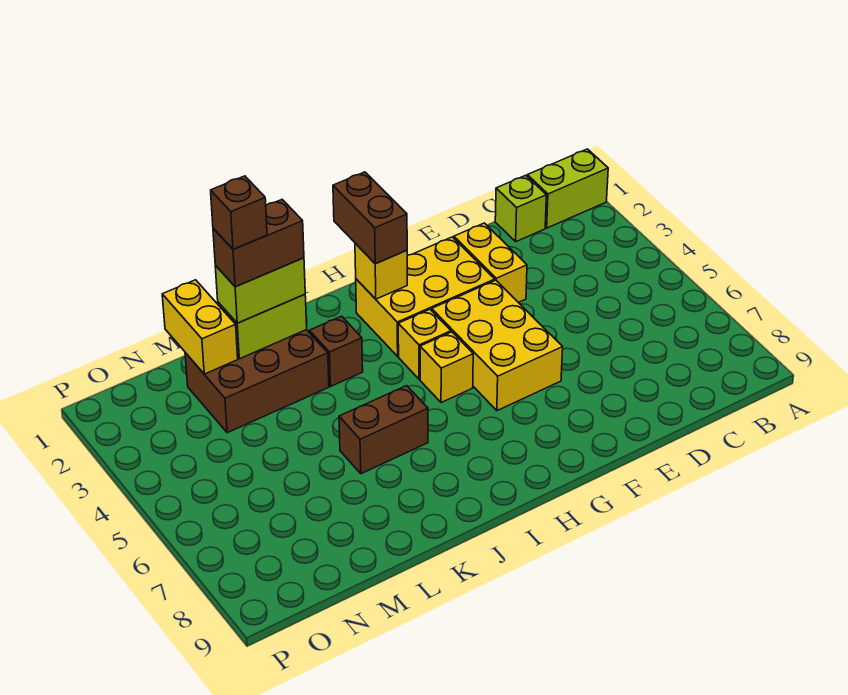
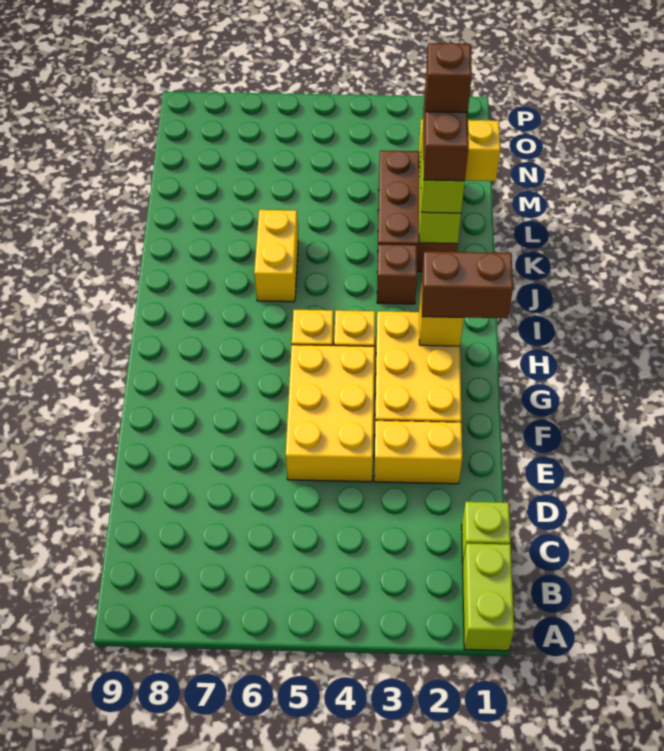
yellow brick F4:G6 level 1 -> yellow brick E4:G5 level 1
brown brick J6:K6 level 1 -> yellow brick J6:K6 level 1

